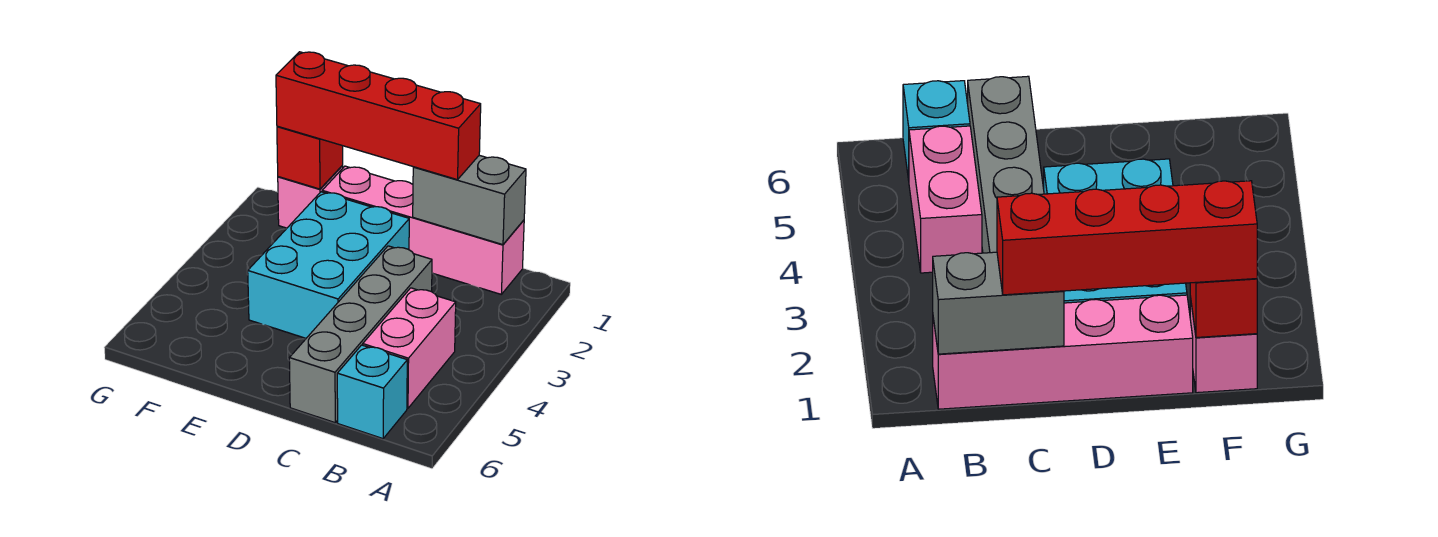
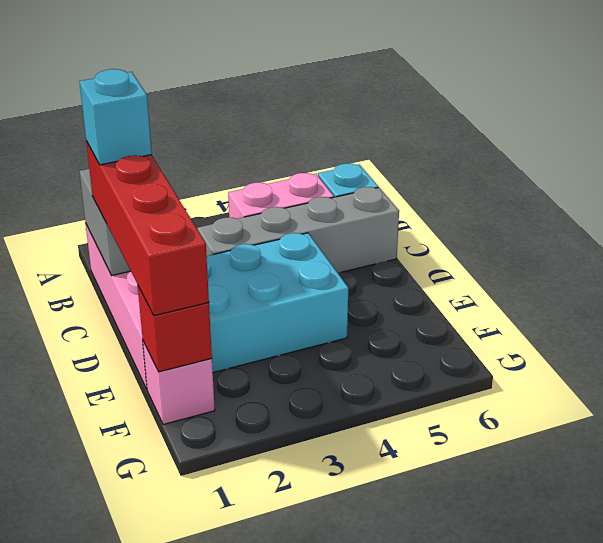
none -> cyan brick C1 level 4

